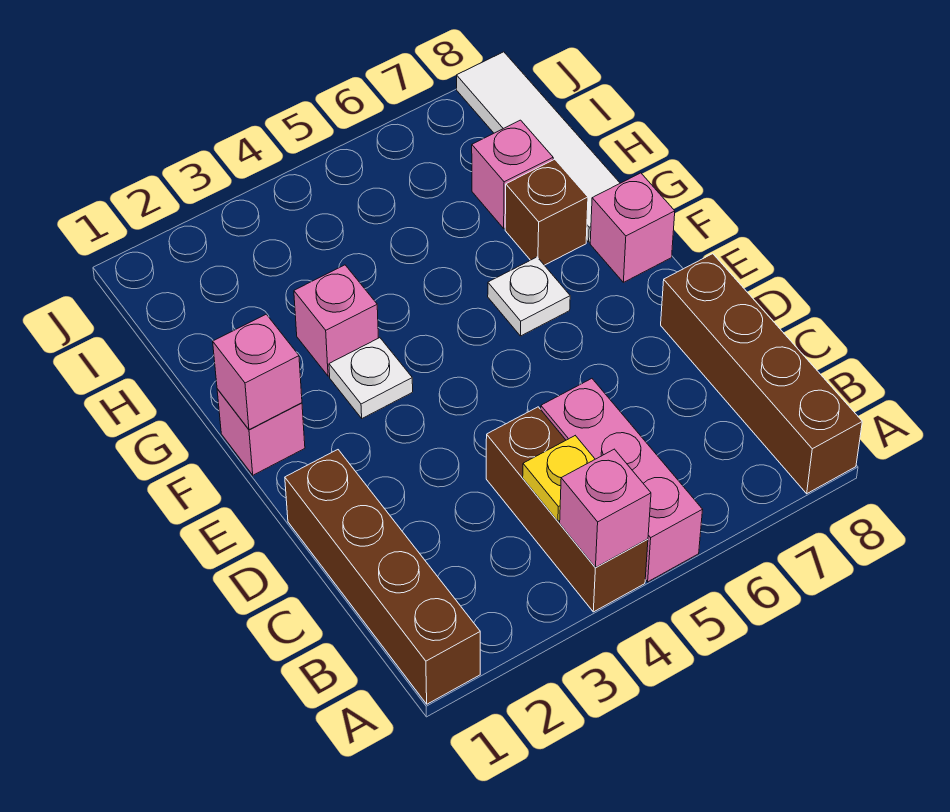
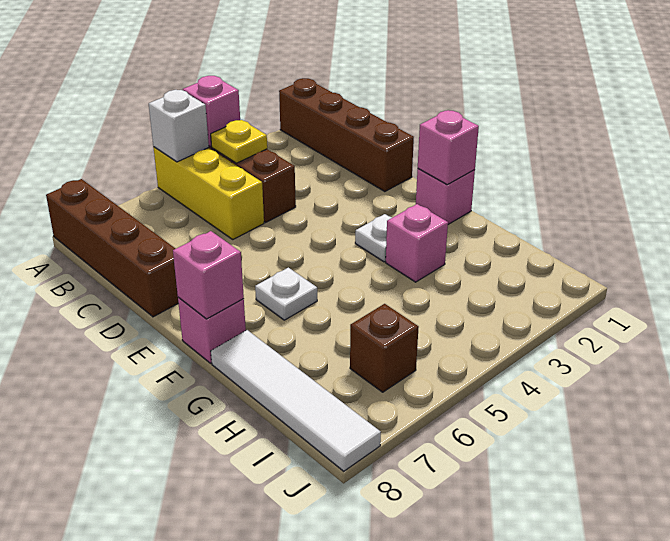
pink brick A5:C5 level 1 -> yellow brick A5:C5 level 1
none -> white brick A5 level 2
brown brick G7 level 1 -> brown brick I6 level 1
pink brick H7 level 1 -> pink brick F8 level 2

